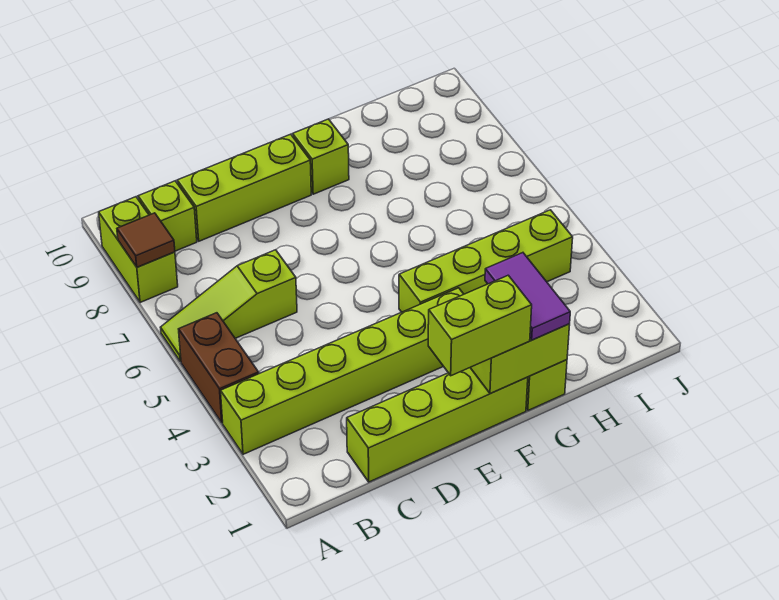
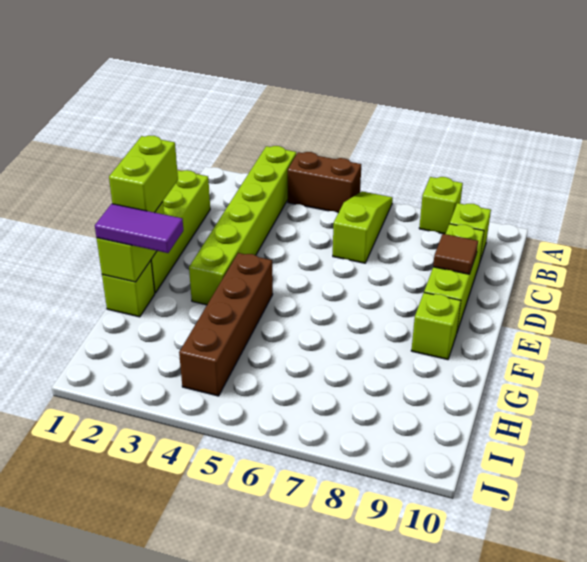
lime brick A8:A9 level 1 -> lime brick A8 level 1
brown tile A8 level 2 -> brown tile D9 level 2
lime brick F4:I4 level 1 -> brown brick F4:I4 level 1

